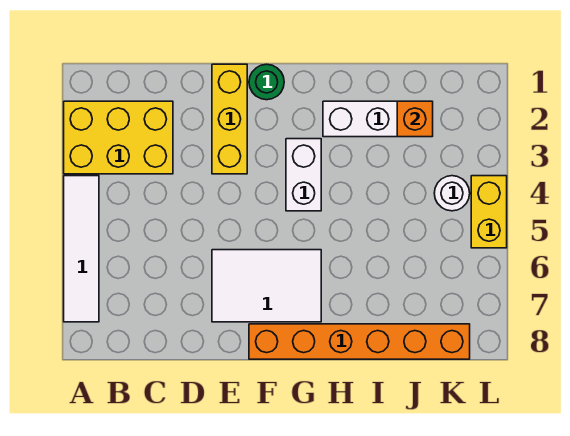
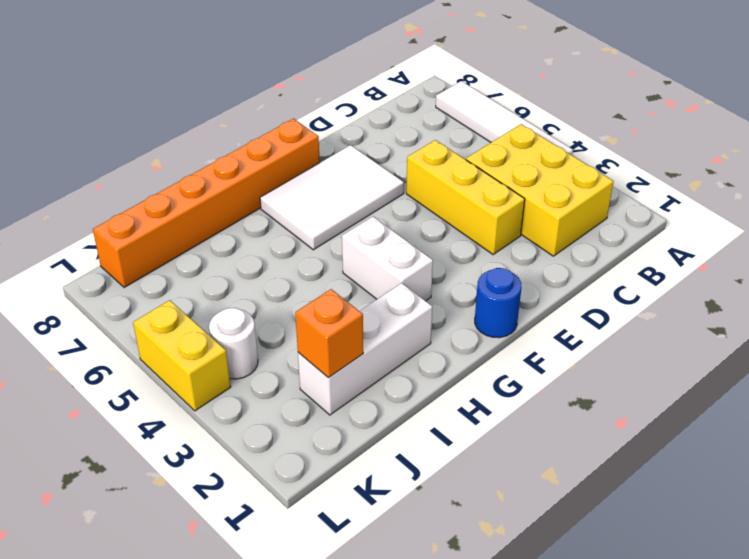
yellow brick A2:C3 level 1 -> yellow brick B2:C4 level 1
yellow brick E1:E3 level 1 -> yellow brick D3:D5 level 1
green round brick F1 level 1 -> blue round brick F1 level 1

